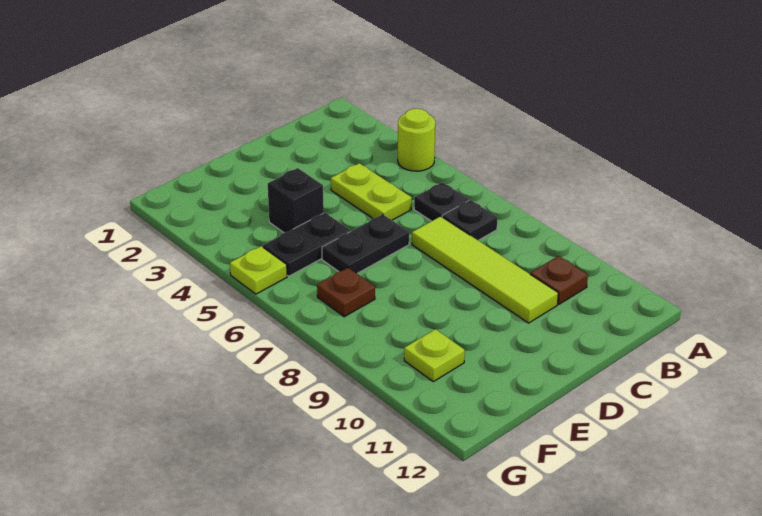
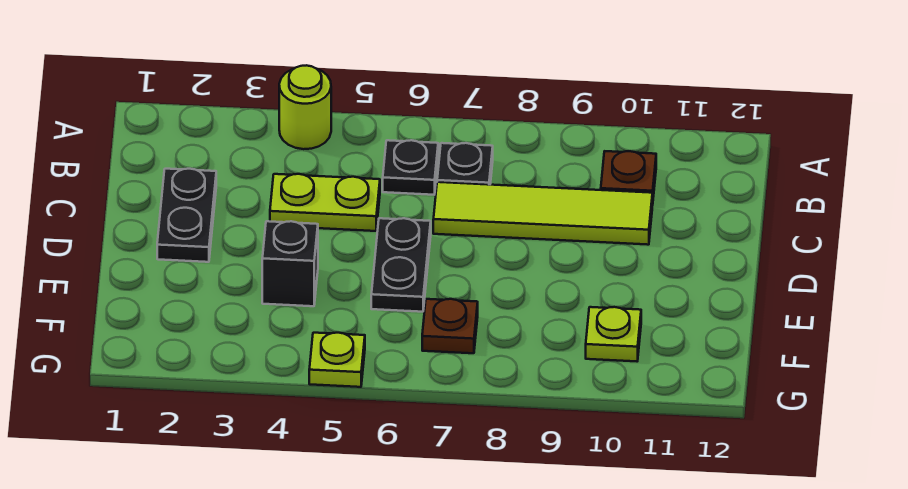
black plate E5:F5 level 1 -> black plate C2:D2 level 1

